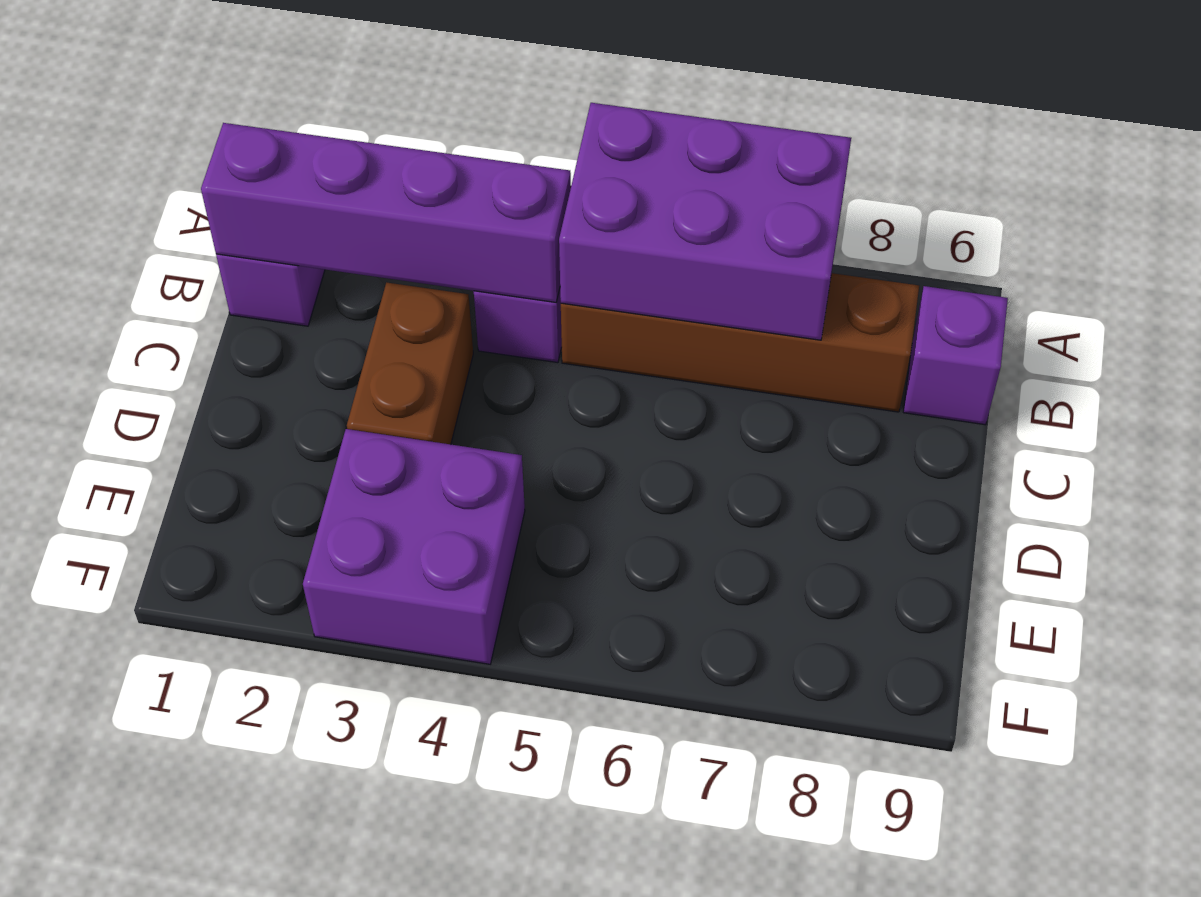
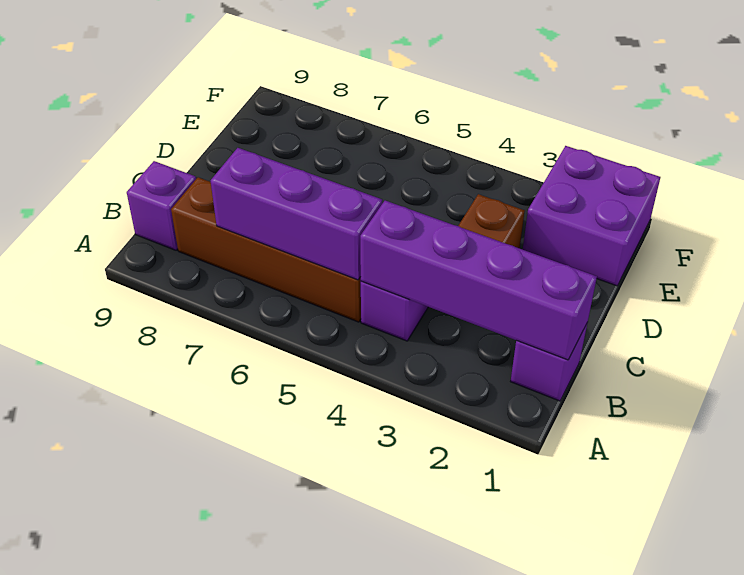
purple brick A5:B7 level 2 -> purple brick B5:B7 level 2
purple brick E3:F4 level 1 -> purple brick E1:F2 level 1

